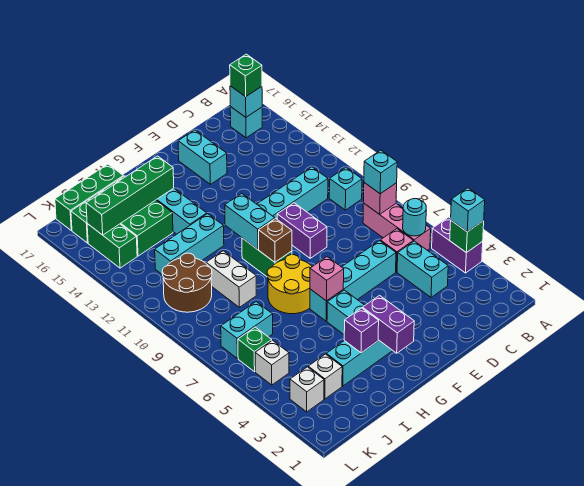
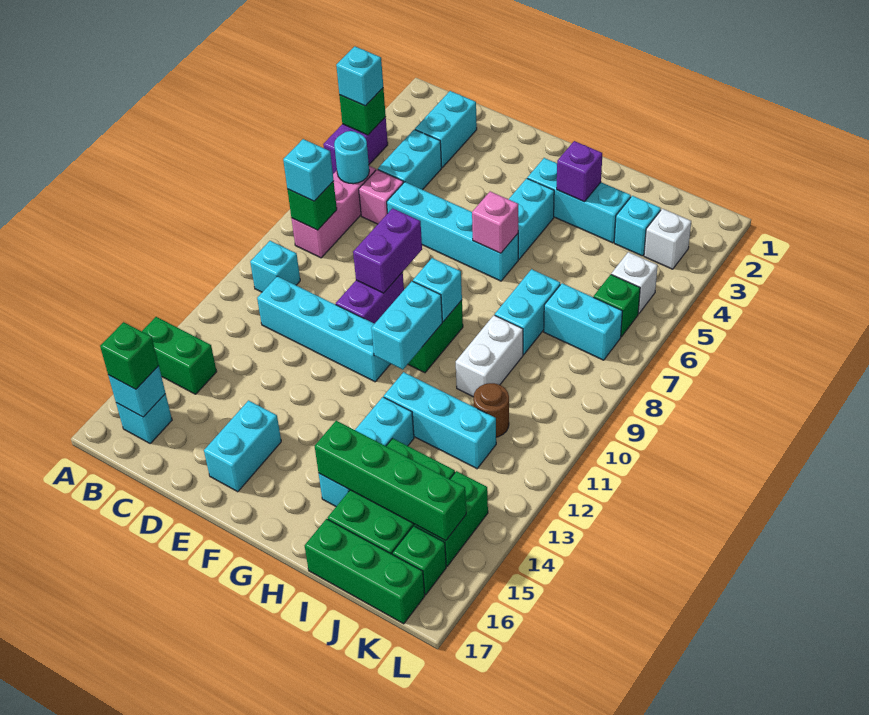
none -> green brick A14:B14 level 1
pink brick B8 level 2 -> green brick B8 level 2
none -> cyan brick C2:C3 level 1
purple brick G2:G3 level 2 -> purple brick E8:E9 level 2
yellow round brick G7:H8 level 1 -> none
brown brick G9 level 2 -> cyan brick G9 level 2
none -> cyan brick I7:I8 level 1
white brick J3 level 1 -> cyan brick J3 level 1
brown round brick J10:K11 level 1 -> brown round brick J11 level 1

